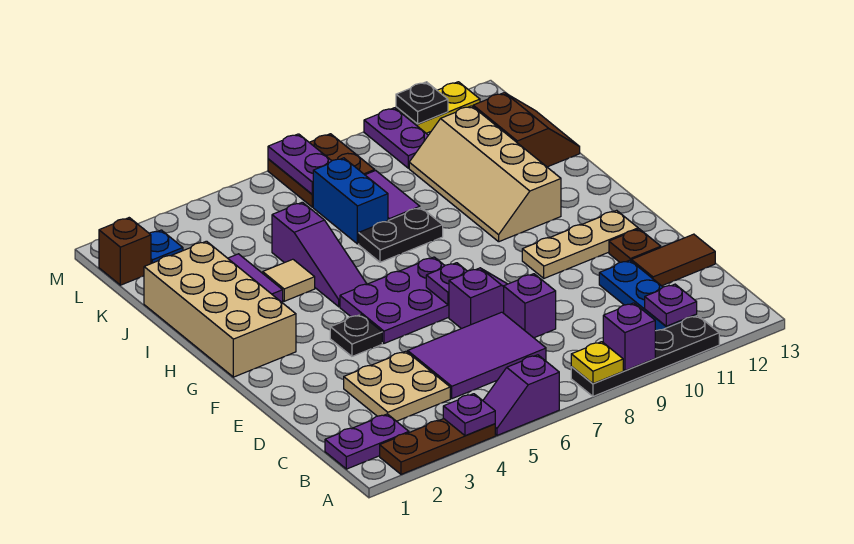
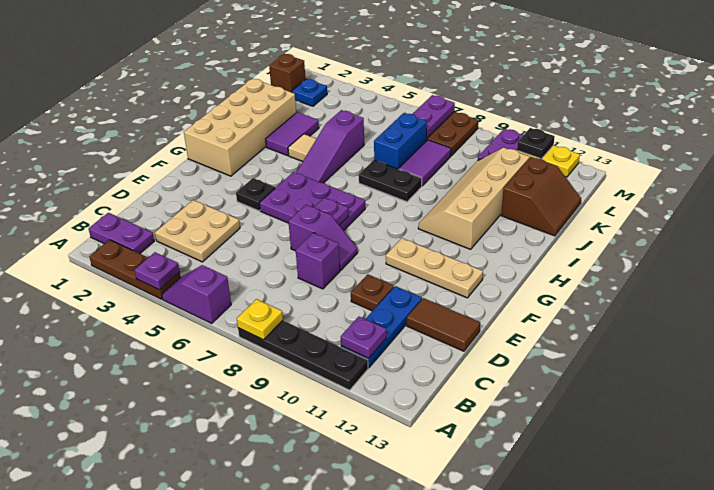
purple brick A9 level 2 -> none
purple tile C5:D7 level 1 -> none
brown plate E12 level 1 -> brown plate D10 level 1

